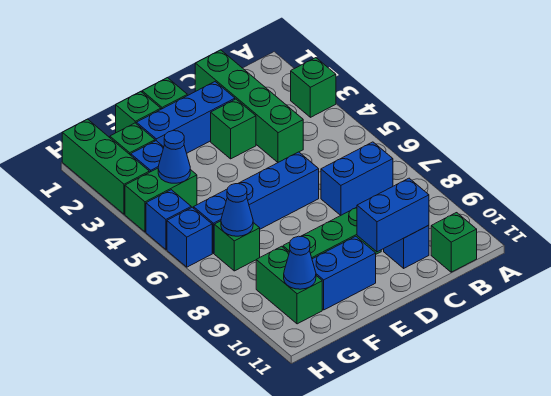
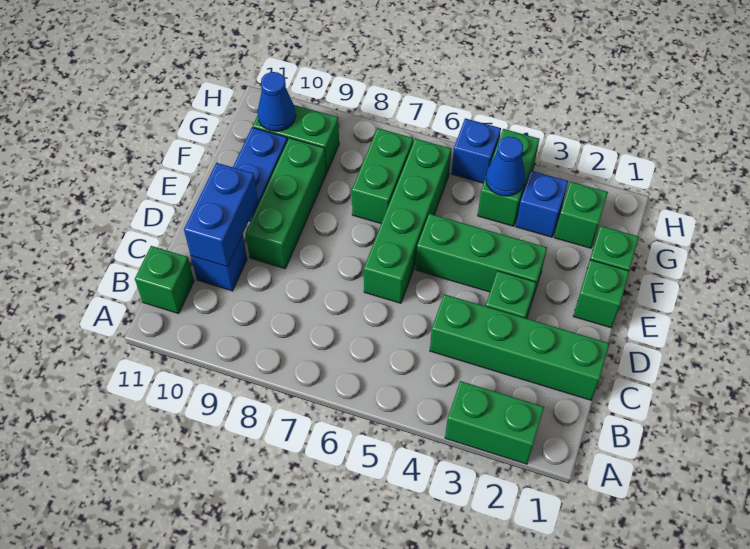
green brick A3 level 1 -> green brick A2:A3 level 1
blue brick B7:C7 level 1 -> none
blue brick D2:F2 level 1 -> none
blue brick D6:G6 level 1 -> green brick D6:G6 level 1
green brick G7 level 1 -> green brick F7:G7 level 1
blue cone G7 level 2 -> none
green brick H1:H3 level 1 -> green brick E3:E5 level 1
blue brick H6 level 1 -> none

